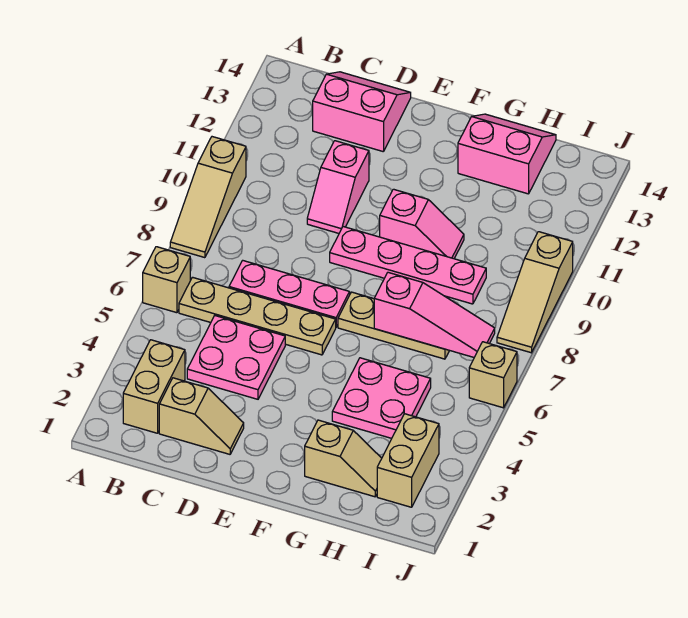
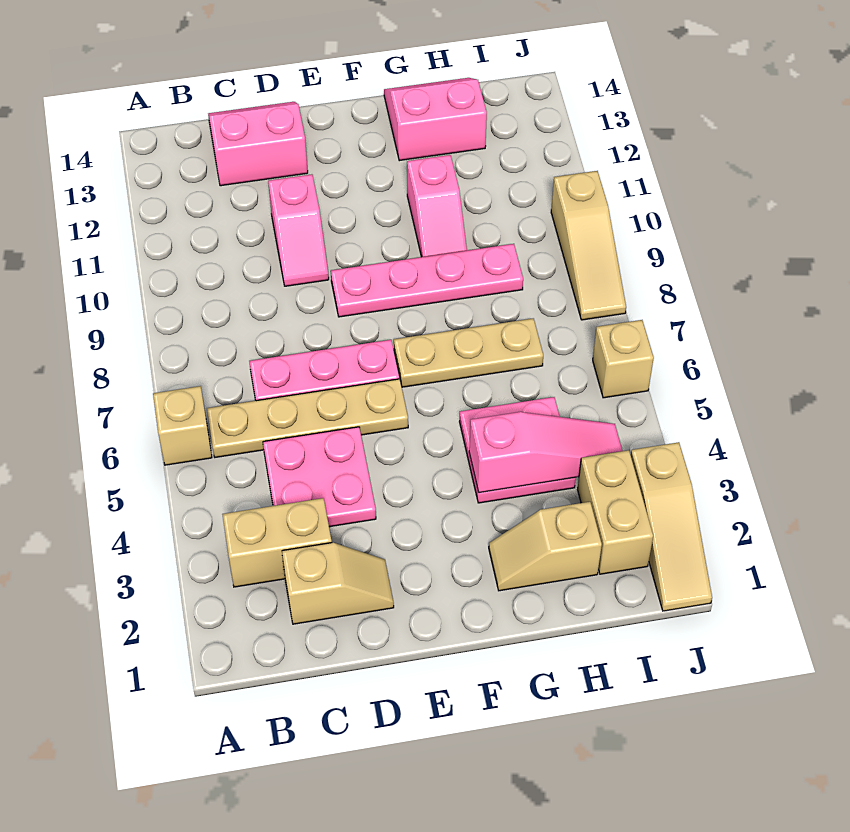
tan slope A8:A10 level 1 top 10 -> tan slope J1:J3 level 1 top 3
tan brick B2:B3 level 1 -> tan brick B3:C3 level 1
pink slope F10:G10 level 1 top F -> pink slope G10:G11 level 1 top 11
tan slope G2:H2 level 1 top G -> tan slope G2:H2 level 1 top H
pink slope G7:I7 level 2 top G -> pink slope G4:I4 level 2 top G

